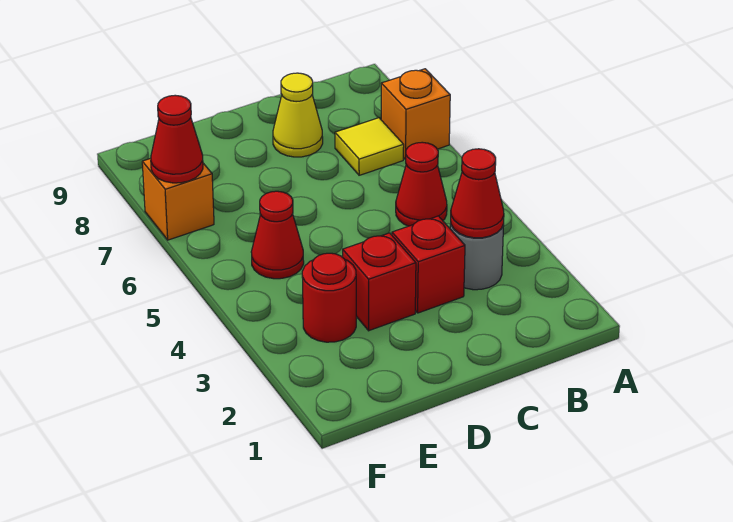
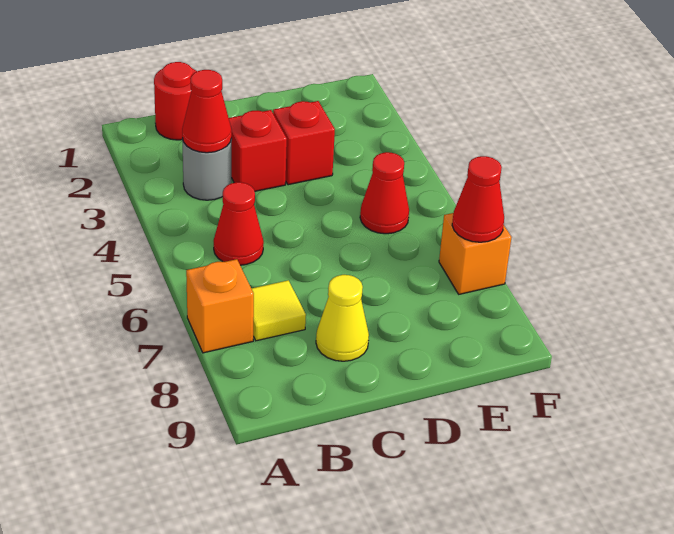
red round brick E3 level 1 -> red round brick B1 level 1

